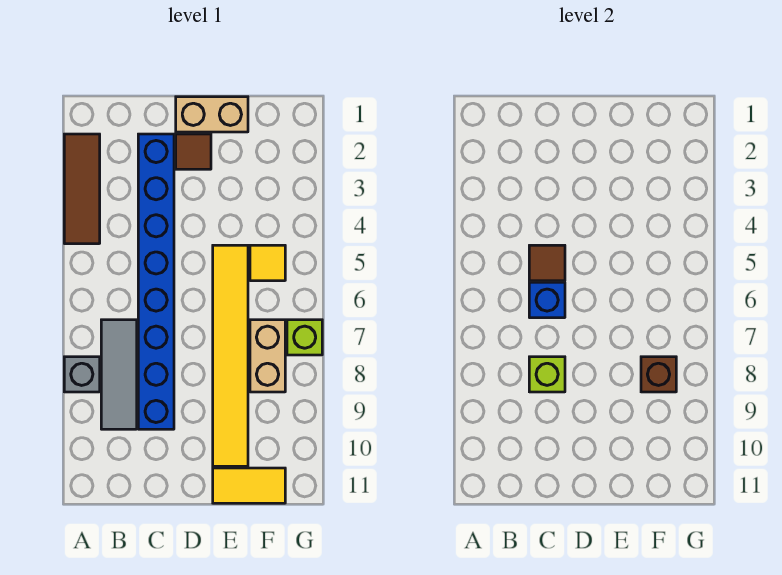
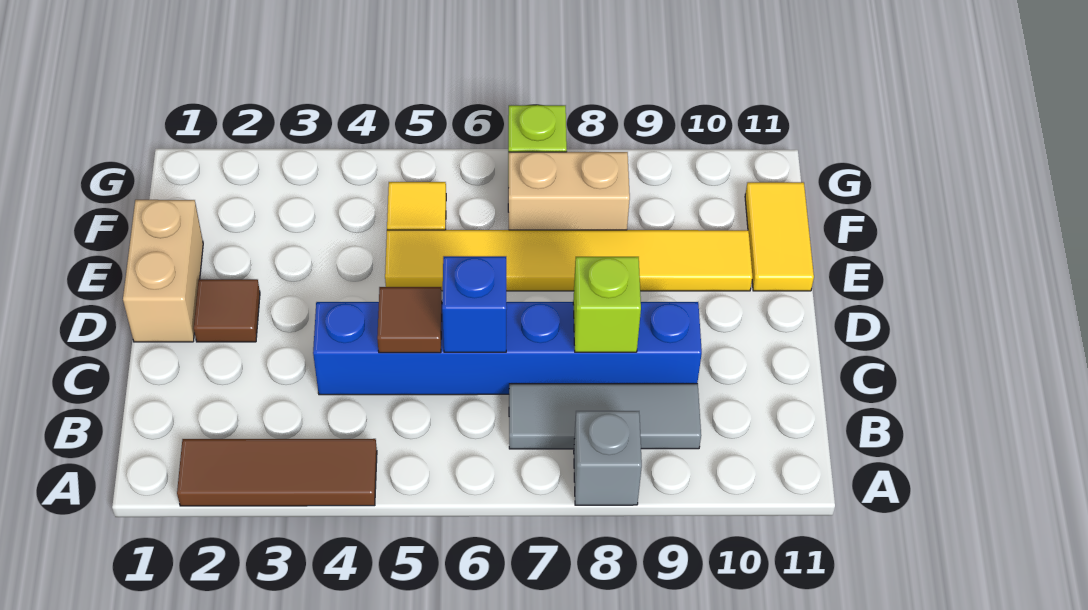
blue brick C2:C9 level 1 -> blue brick C4:C9 level 1
brown brick F8 level 2 -> none

